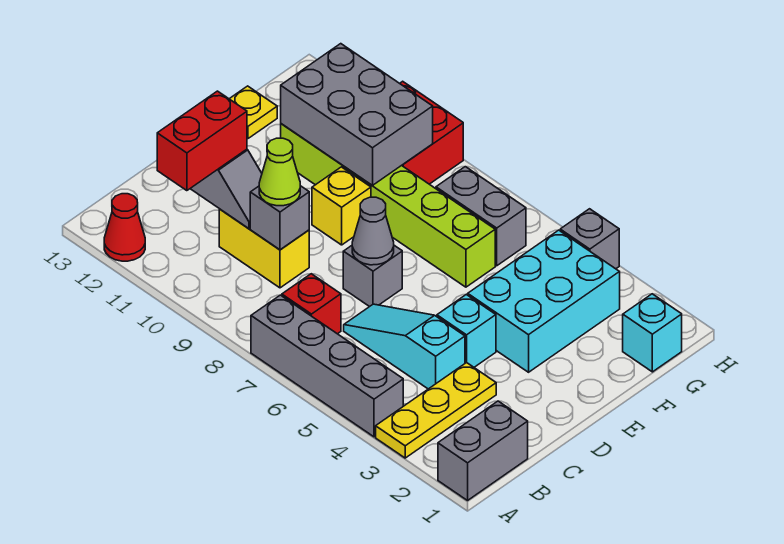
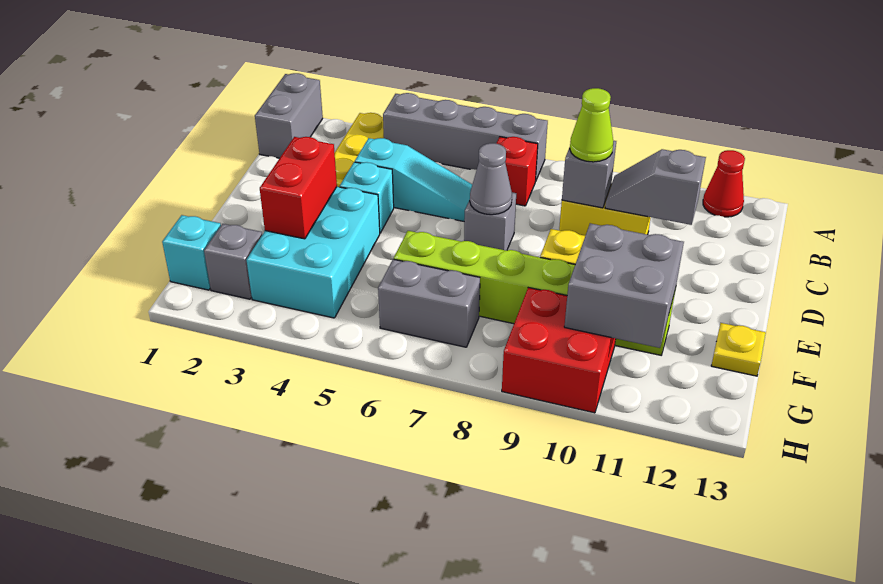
red brick B11:C11 level 3 -> red brick E3:F3 level 2
grey brick F9:G11 level 2 -> grey brick F10:G11 level 2
grey brick H4 level 1 -> grey brick G2 level 1

